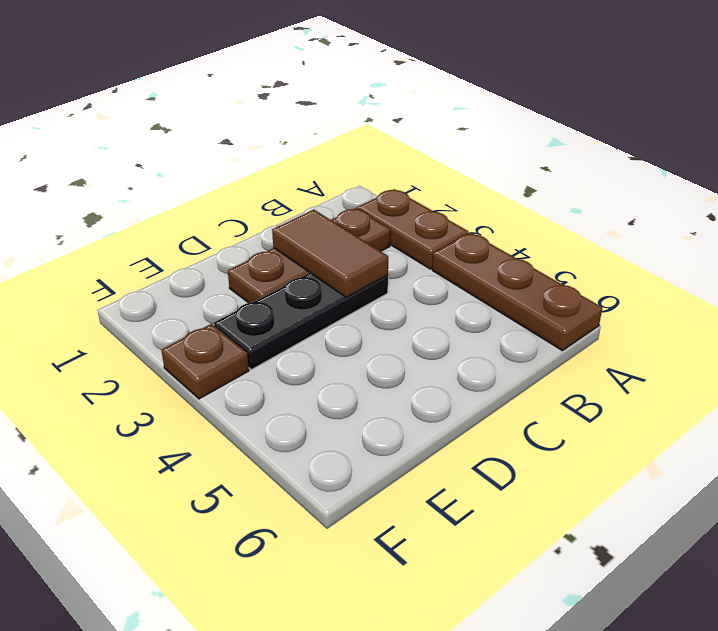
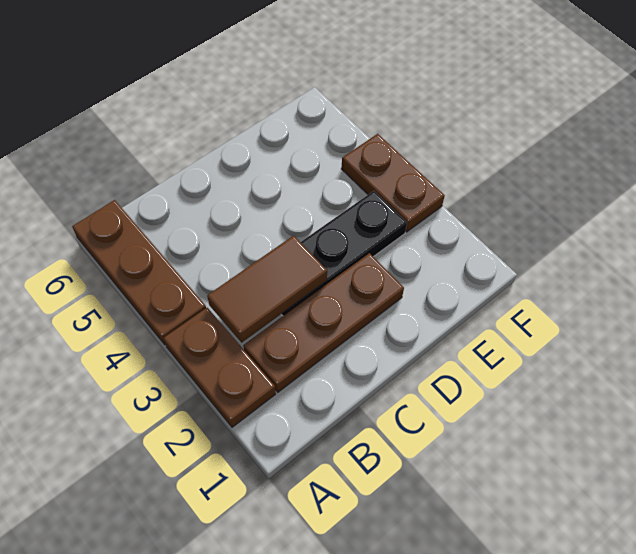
brown tile C2:C3 level 2 -> brown tile B3:C3 level 2
brown plate F3 level 1 -> brown plate F3:F4 level 1

